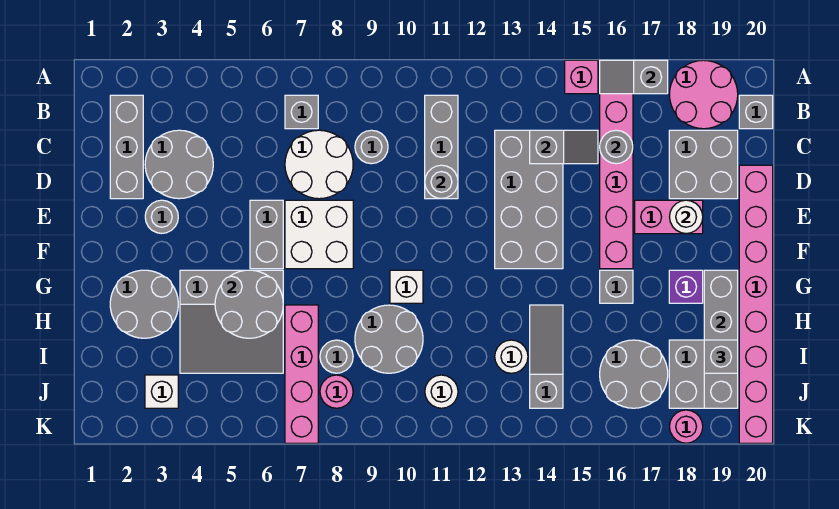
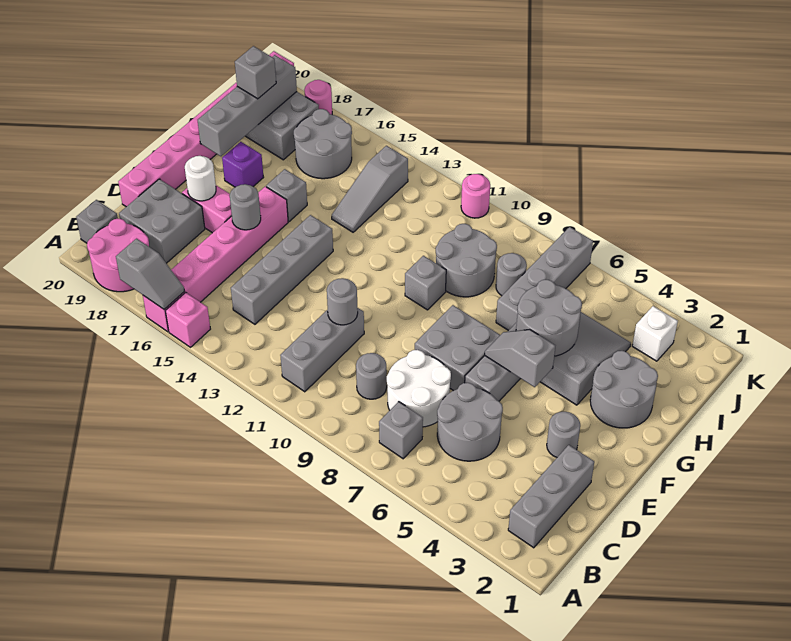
grey round brick C3:D4 level 1 -> grey round brick C5:D6 level 1
grey brick C13:F14 level 1 -> grey brick C14:F14 level 1
grey slope C14:C15 level 2 top 14 -> grey slope F5:F6 level 2 top 5
grey round brick C16 level 2 -> grey round brick E16 level 2
white brick E7:F8 level 1 -> grey brick E7:F8 level 1
white brick G10 level 1 -> grey brick G10 level 1
pink brick H7:K7 level 1 -> grey brick H7:K7 level 1
white round brick I13 level 1 -> none
pink round brick J8 level 1 -> pink round brick K11 level 1
white round brick J11 level 1 -> none

